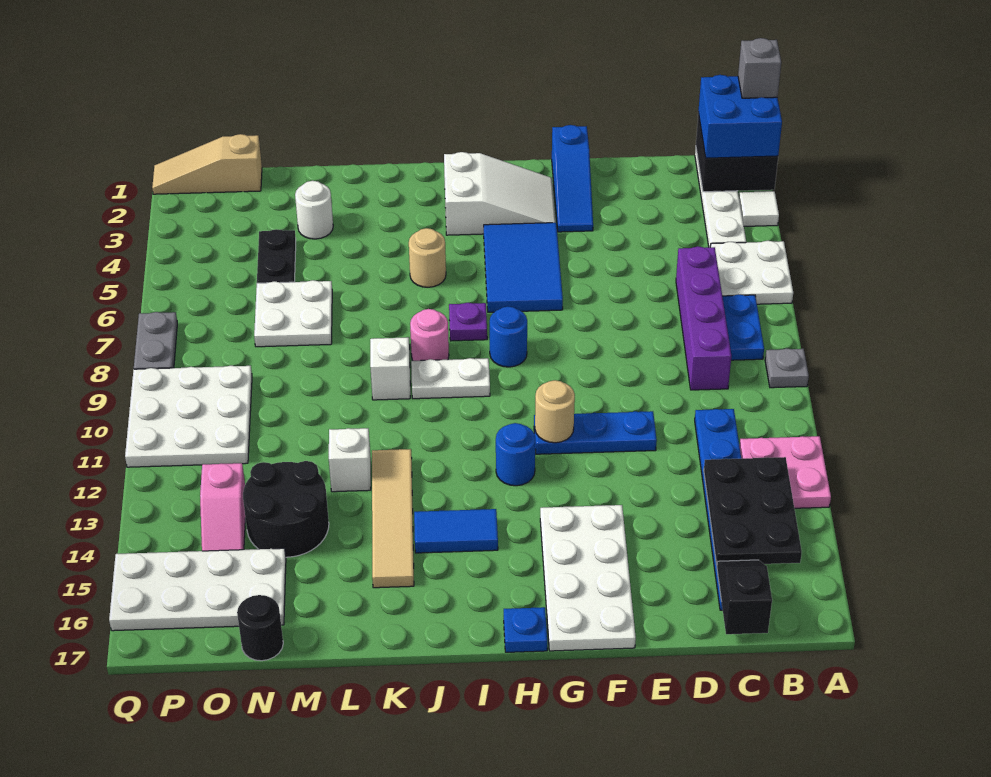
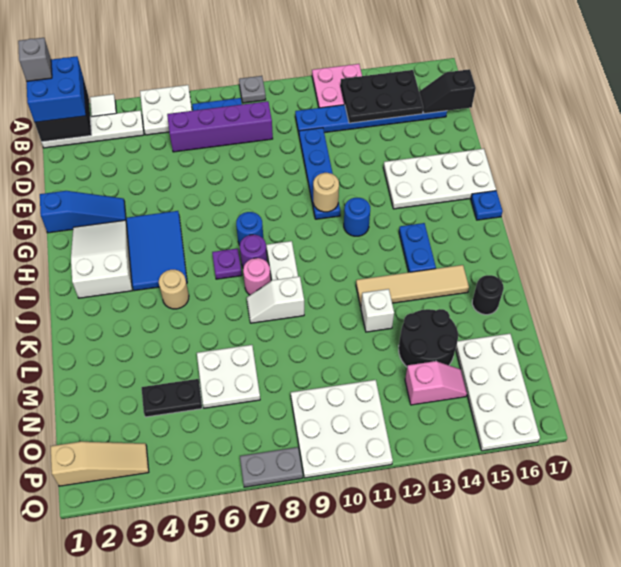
blue plate E11:G11 level 1 -> blue plate D11:G11 level 1
blue tile G4:H6 level 1 -> blue tile G4:I5 level 1
none -> purple round brick I8 level 1
blue tile I14:J14 level 1 -> blue plate I14:J14 level 1
white round brick M3 level 1 -> none
black round brick N17 level 1 -> black round brick L16 level 1
tan slope O1:Q1 level 1 top O -> tan slope P1:P3 level 1 top 1

